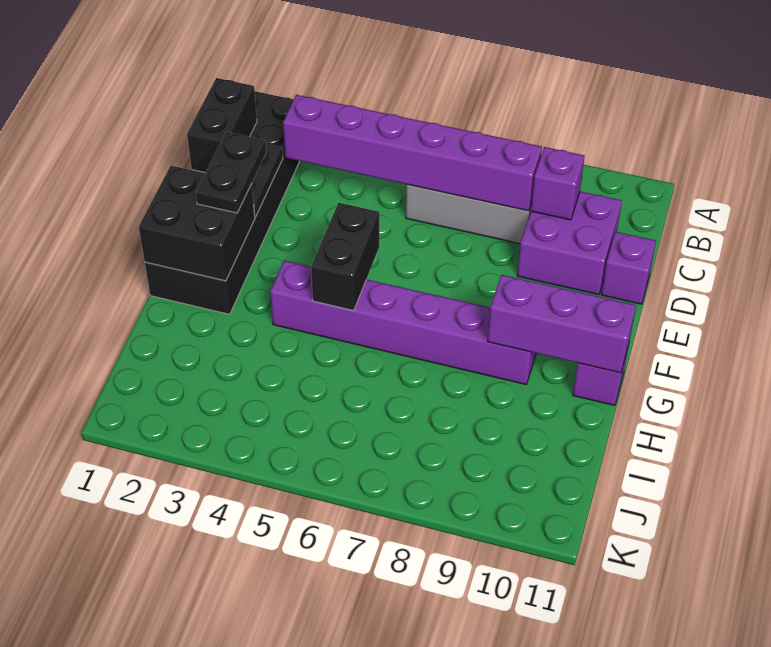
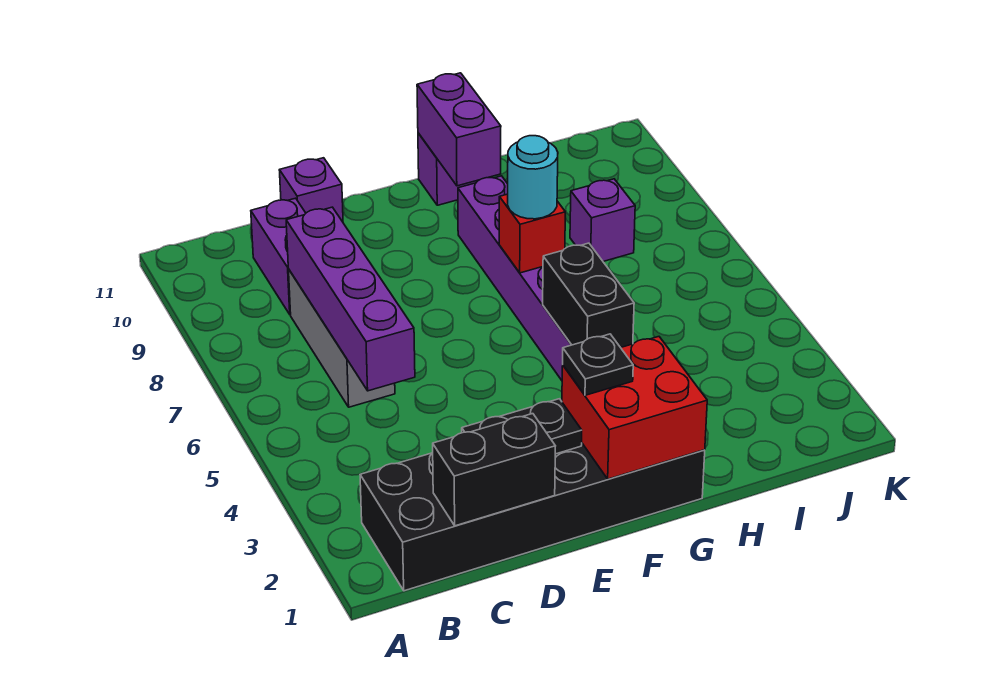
purple brick C3:C8 level 2 -> purple brick C5:C8 level 2
purple brick C9:D10 level 1 -> purple brick C9:C10 level 1
purple brick C9 level 2 -> purple brick I8 level 1
black plate E2:F2 level 3 -> black plate F2 level 3
black brick F1:G2 level 2 -> red brick F1:G2 level 2
black brick F5:G5 level 2 -> black brick G4:G5 level 2
none -> red brick G7 level 2
none -> cyan round brick G7 level 3
purple brick G9:G11 level 2 -> purple brick G10:G11 level 2

